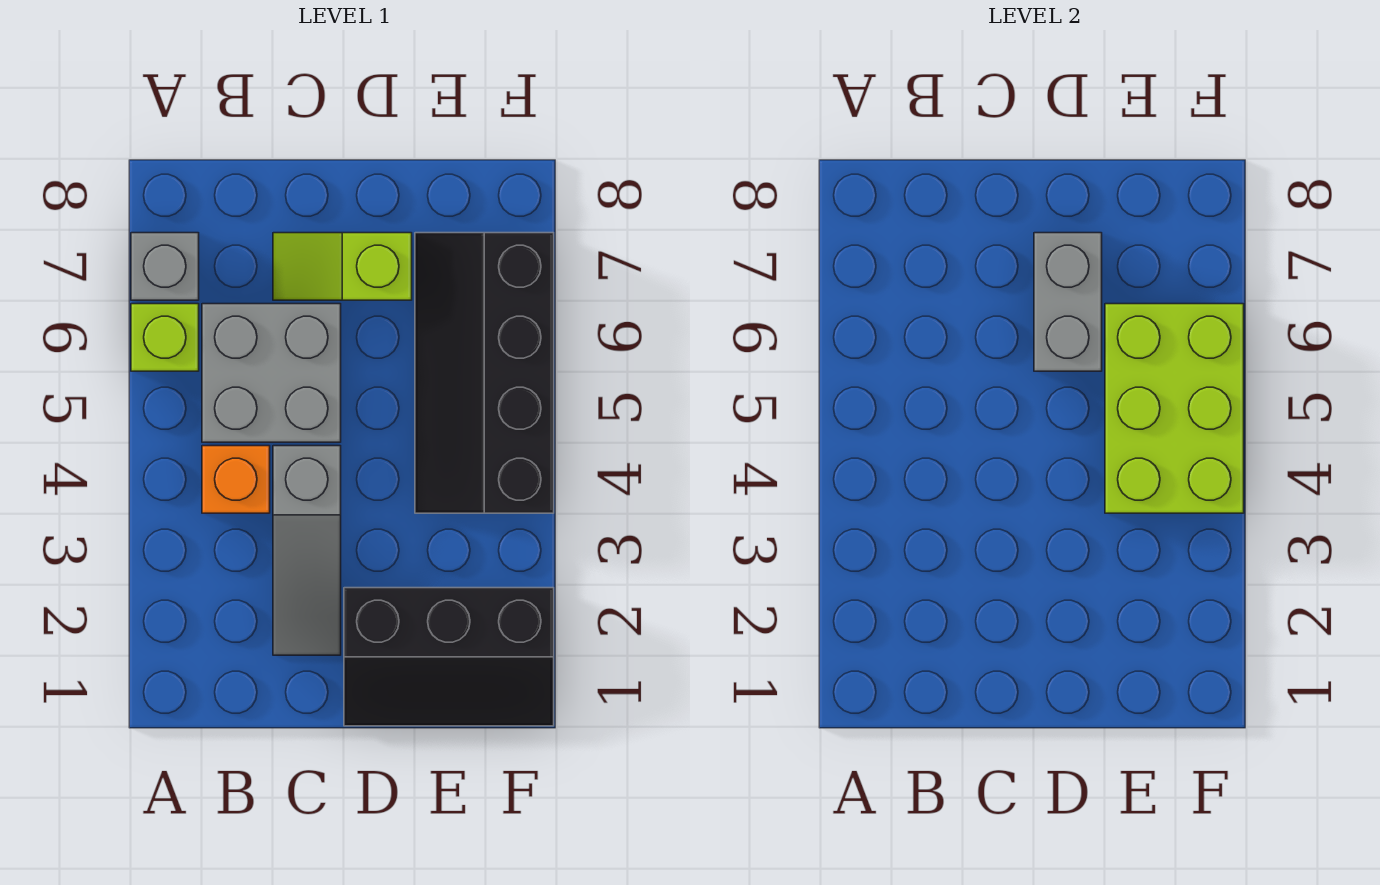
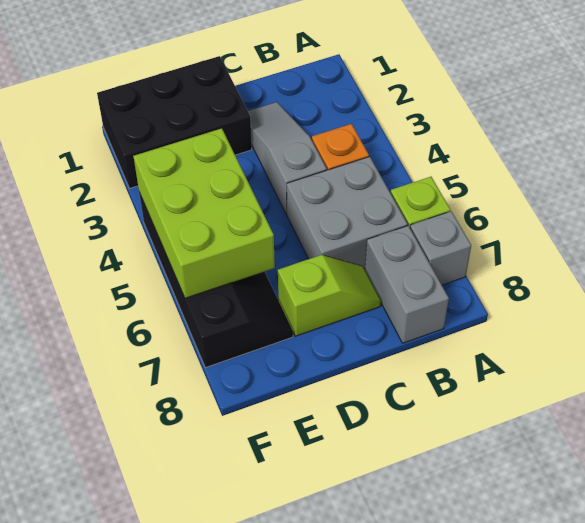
black slope D1:F2 level 1 top 2 -> black brick D1:F2 level 1
grey brick D6:D7 level 2 -> grey brick B7:B8 level 1

